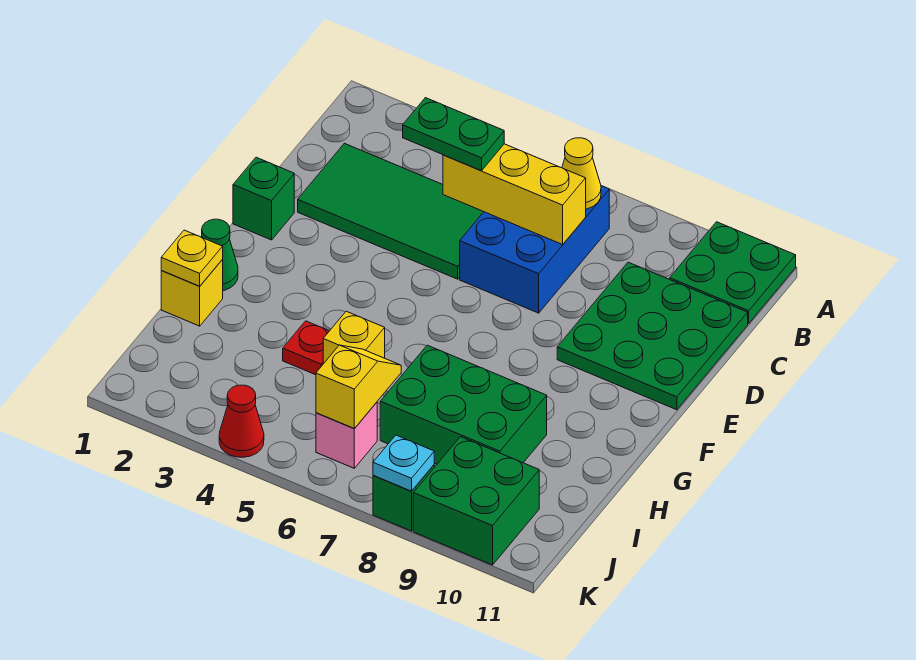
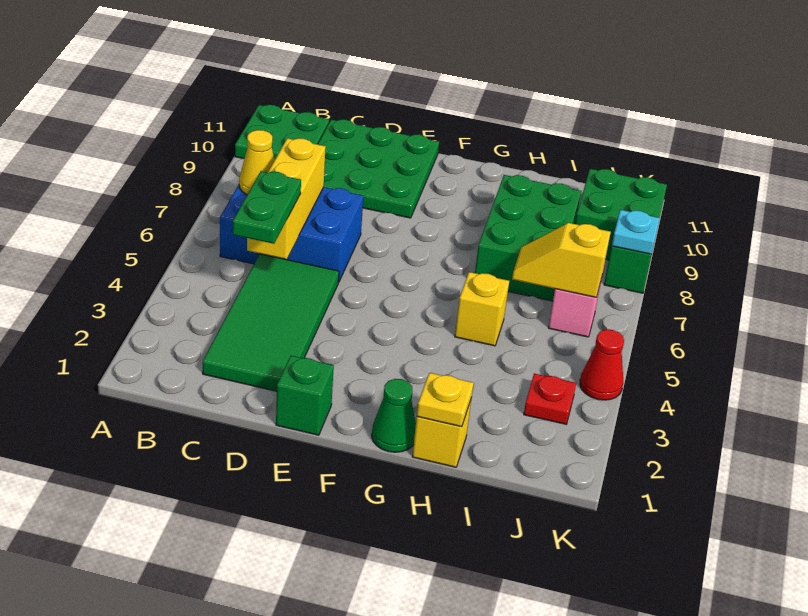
red plate H4 level 1 -> red plate J3 level 1

